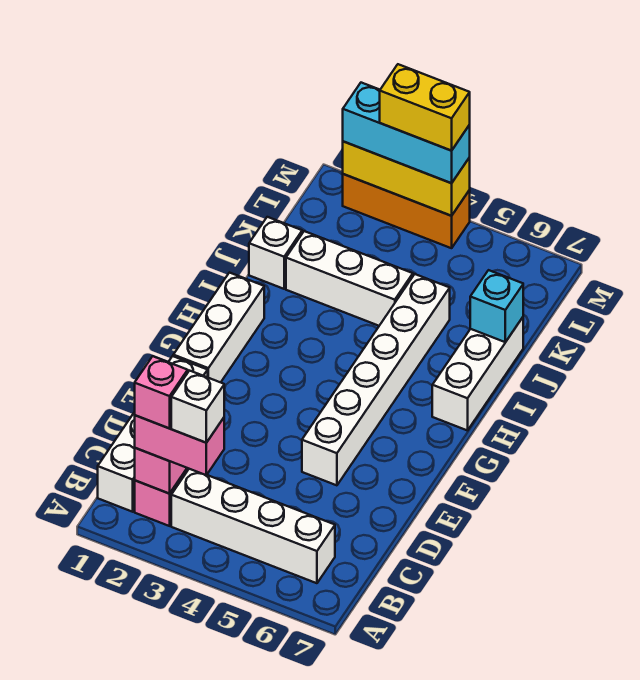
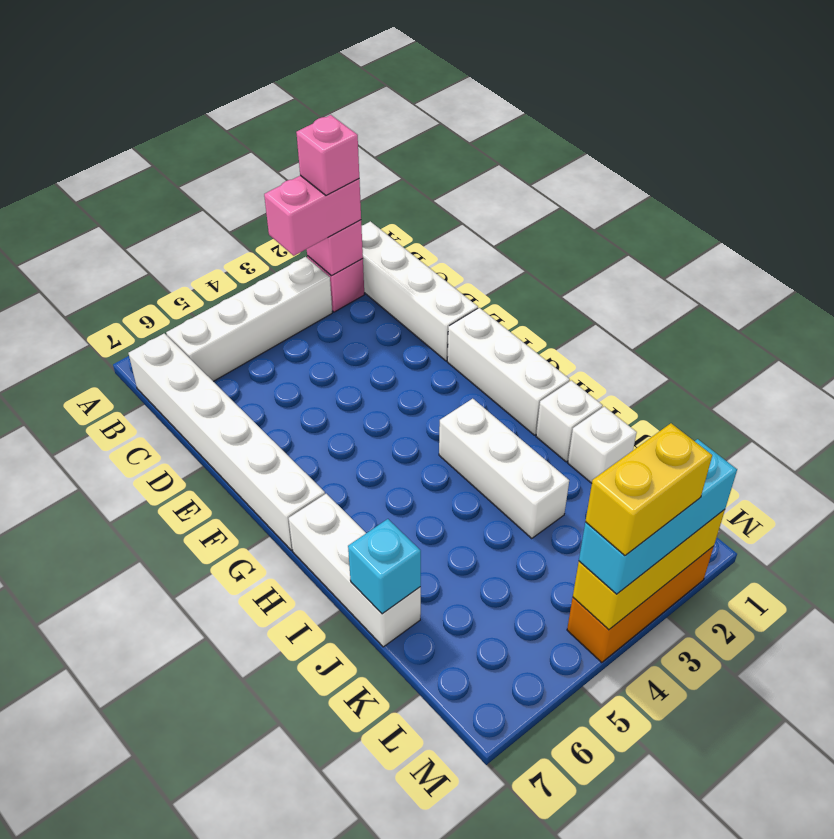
white brick B3 level 4 -> white brick I1 level 1
white brick E5:J5 level 1 -> white brick B7:G7 level 1
white brick J2:J4 level 1 -> white brick H3:J3 level 1

